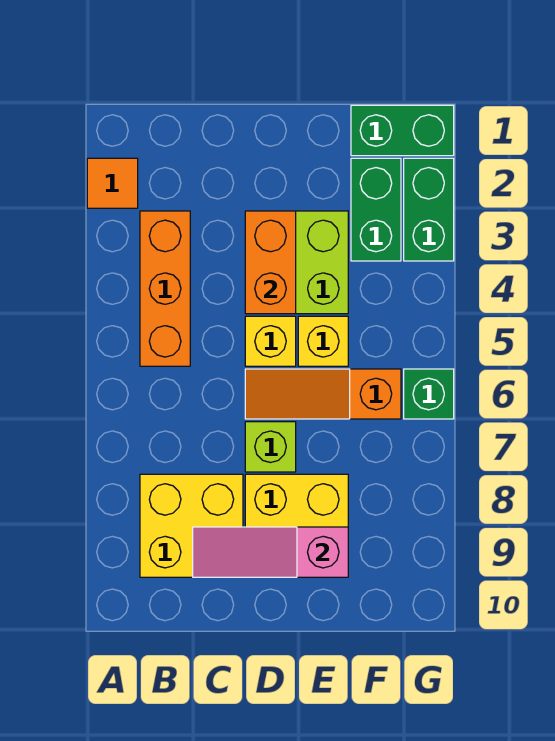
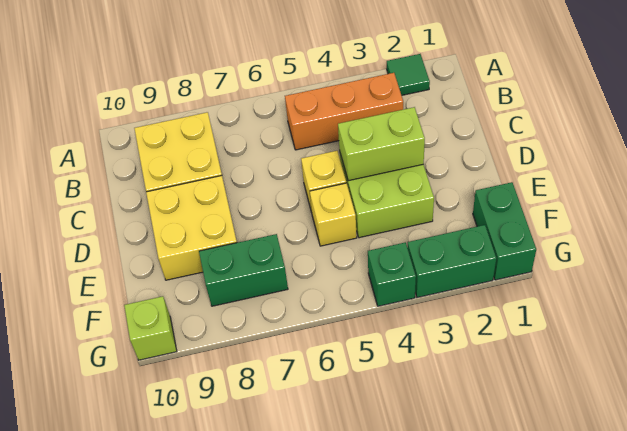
orange tile A2 level 1 -> green tile A2 level 1
pink slope C9:E9 level 2 top E -> none
orange brick D3:D4 level 2 -> lime brick D3:D4 level 2
orange slope D6:F6 level 1 top F -> none
lime brick D7 level 1 -> lime brick G10 level 1
green brick F2:F3 level 1 -> green brick F7:F8 level 1
green brick G6 level 1 -> green brick G4 level 1

